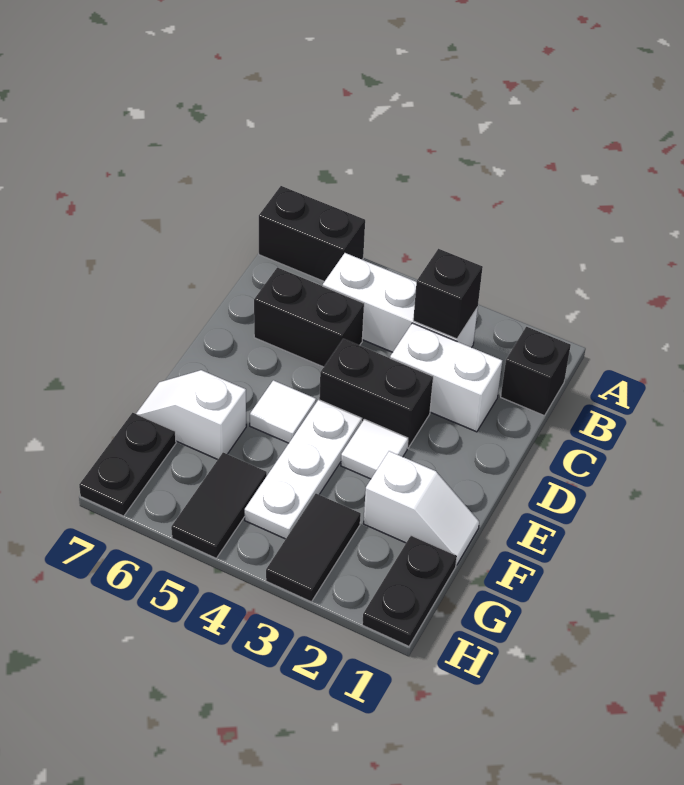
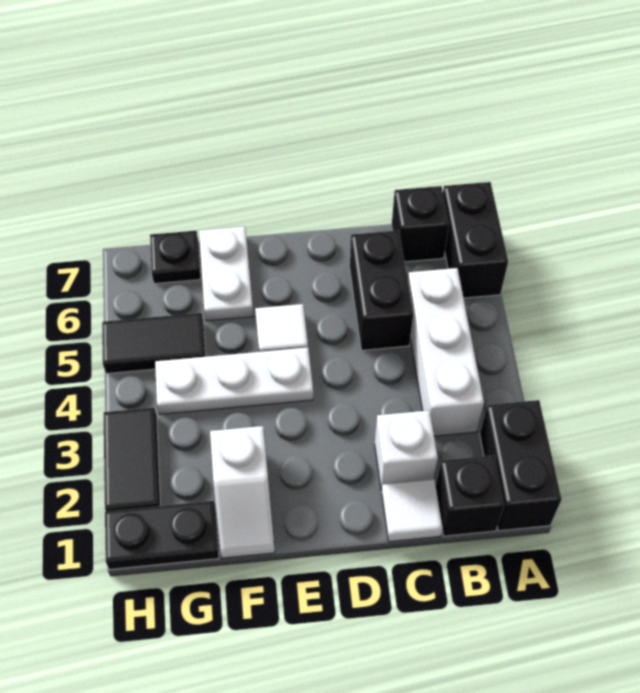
black brick B3 level 2 -> black brick B7 level 1
white brick C2:C3 level 1 -> white brick C2 level 1
black brick D3:D4 level 1 -> black brick A1:A2 level 1
white tile E3 level 1 -> white tile C1 level 1
white slope F6:F7 level 1 top 6 -> white plate F6:F7 level 1
black tile G3:H3 level 1 -> black tile H2:H3 level 1
black plate G7:H7 level 1 -> black plate G7 level 1

